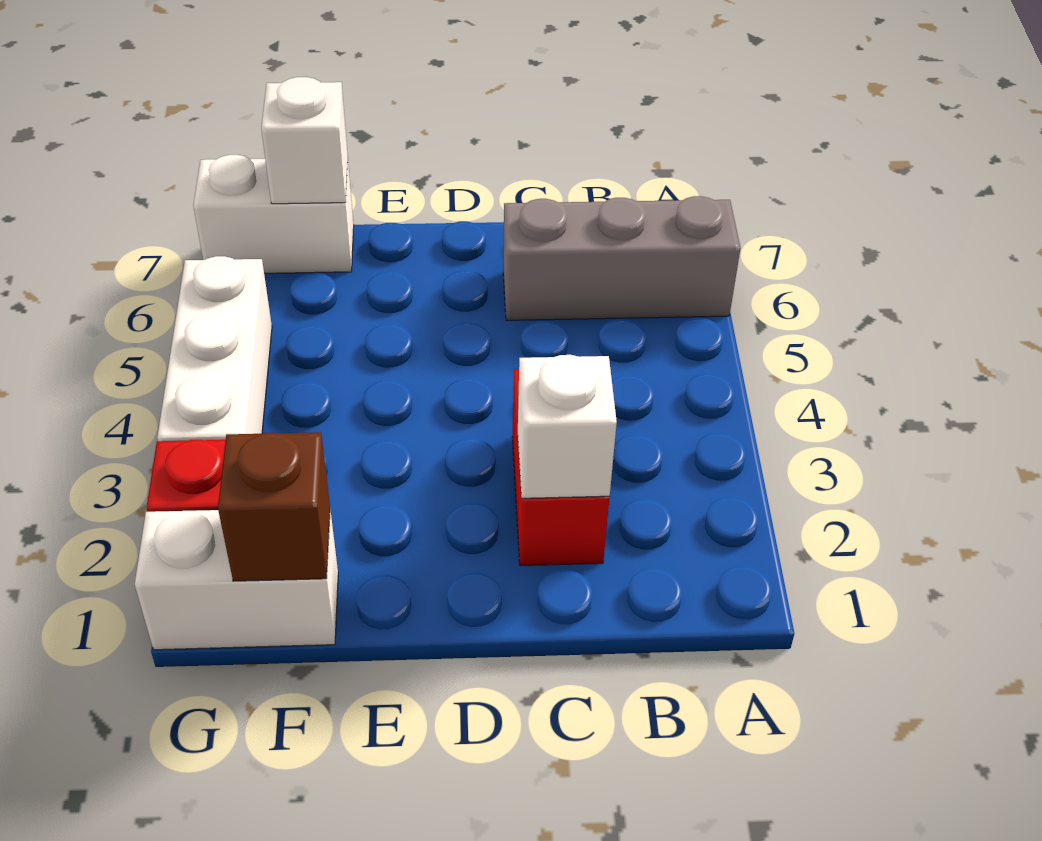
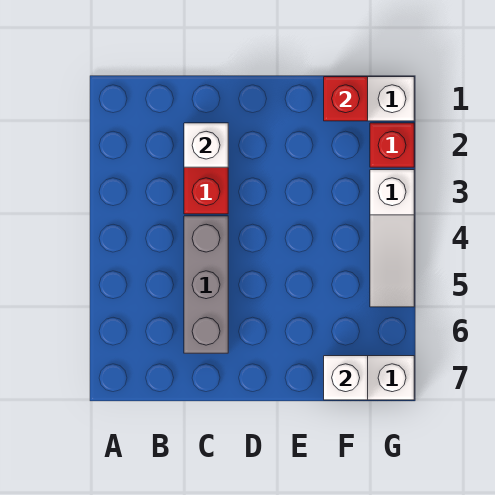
grey brick A6:C6 level 1 -> grey brick C4:C6 level 1
brown brick F1 level 2 -> red brick F1 level 2
white brick G3:G5 level 1 -> white slope G3:G5 level 1 top 3

